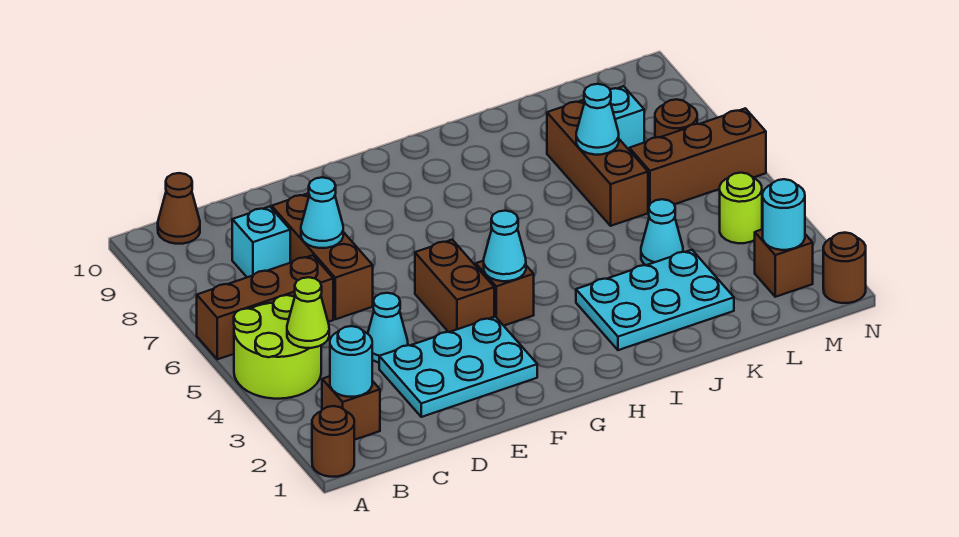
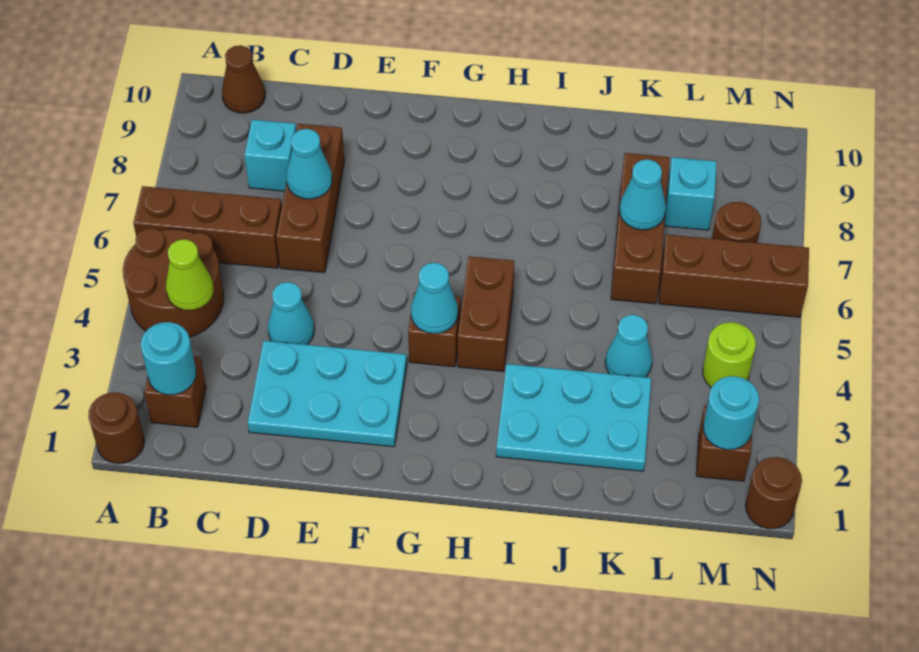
lime round brick A4:B5 level 1 -> brown round brick A4:B5 level 1
brown brick F4:F5 level 1 -> brown brick H4:H5 level 1

